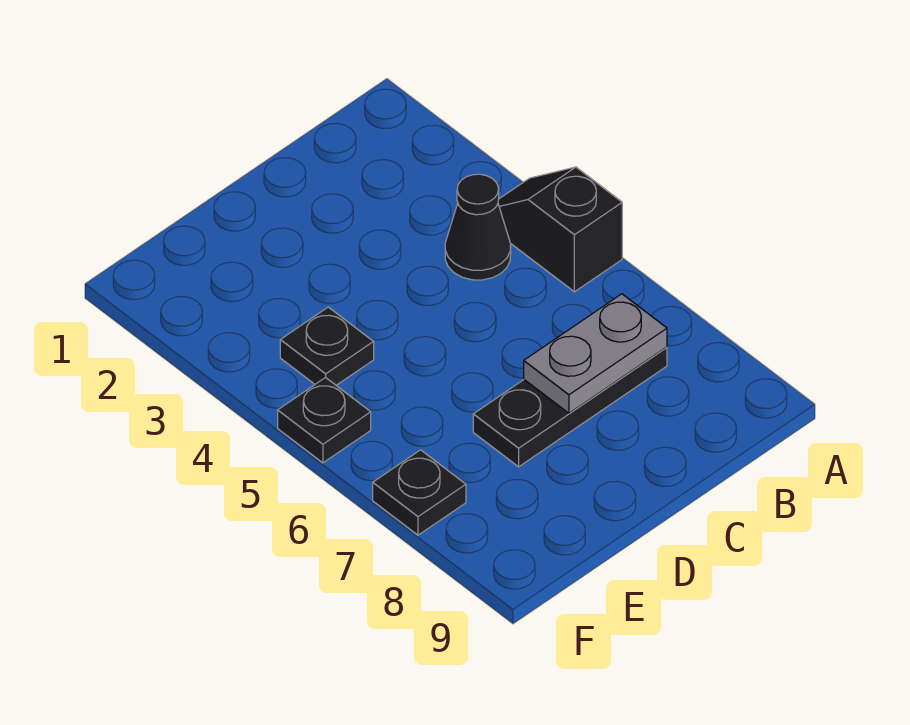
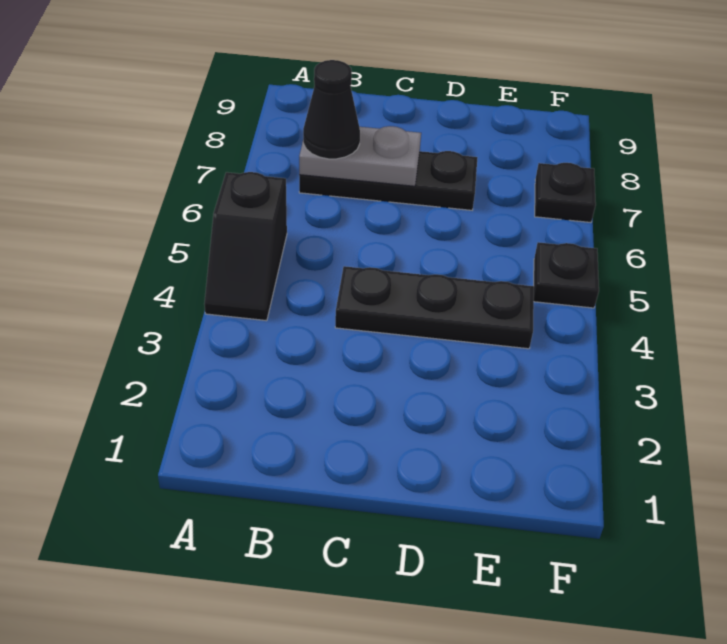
black cone B4 level 1 -> black cone B7 level 3
black plate E4 level 1 -> black plate C4:E4 level 1

